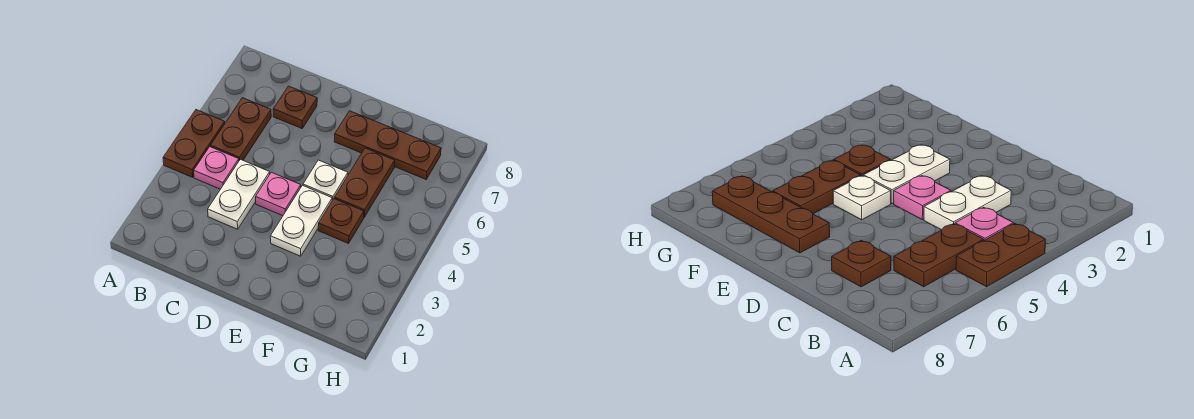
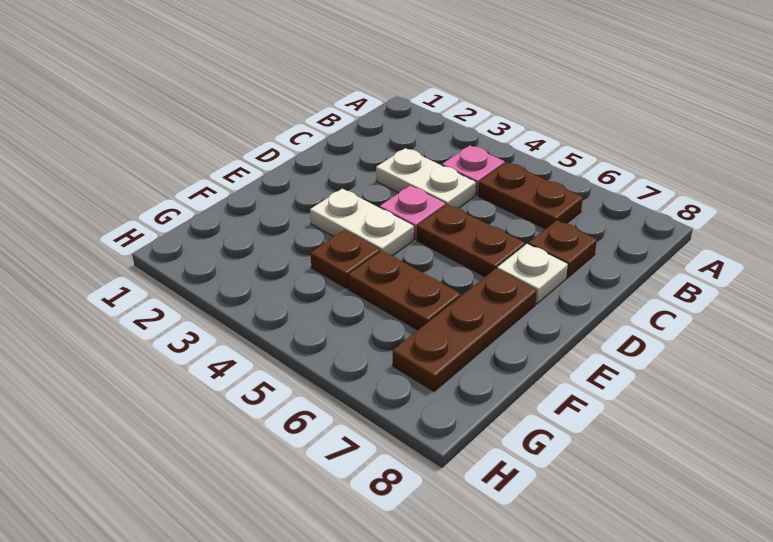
brown plate A4:A5 level 1 -> brown plate D5:D6 level 1
white plate E5 level 1 -> white plate D7 level 1

